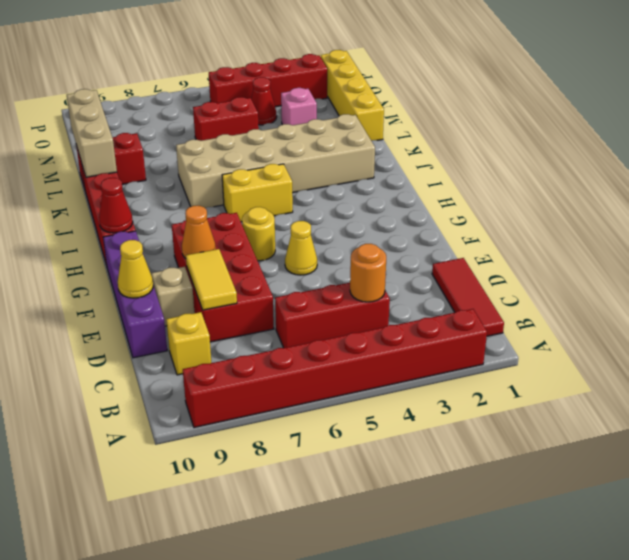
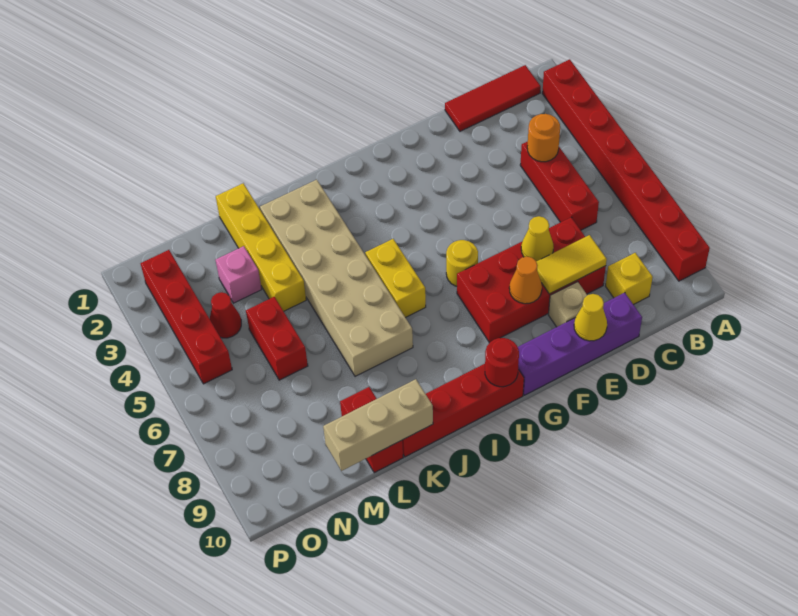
yellow cone F5 level 1 -> yellow cone E7 level 2
red cone H10 level 2 -> red round brick H10 level 2
yellow brick L1:O1 level 1 -> yellow brick L1:L4 level 1

